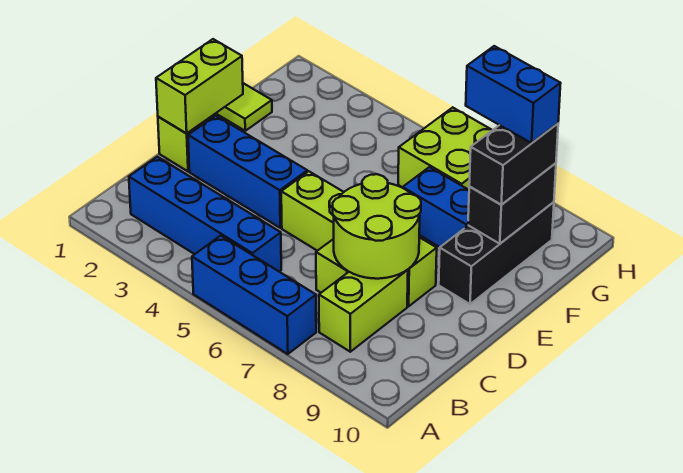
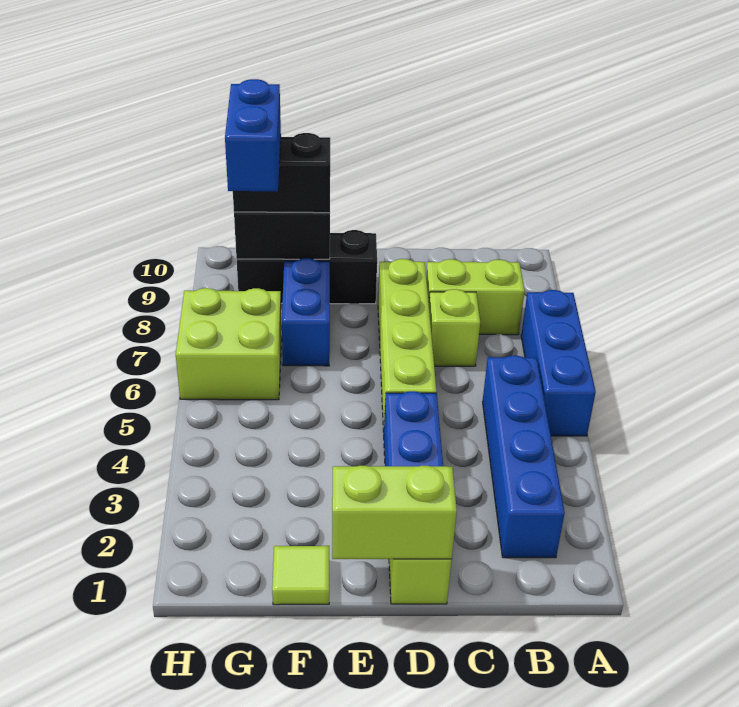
lime round brick C7:D8 level 2 -> none

